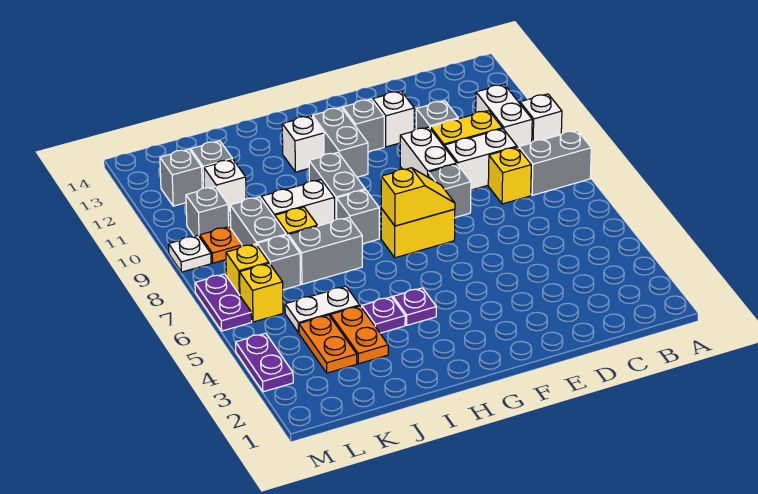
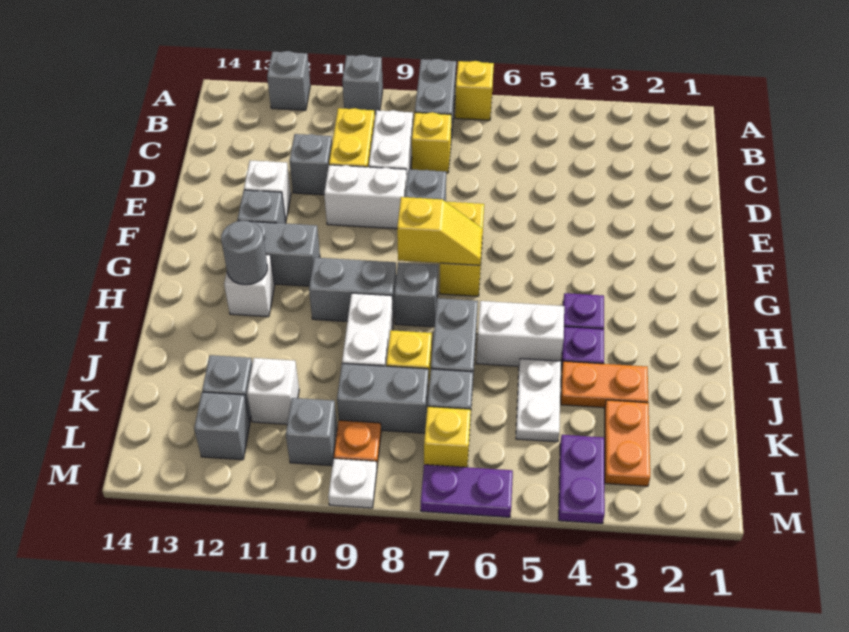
white brick A10 level 1 -> grey brick A10 level 1
none -> grey brick A12 level 1
white brick B10:B11 level 1 -> white brick I5:I6 level 1
yellow slope F7:G7 level 2 top G -> yellow slope G7:G8 level 2 top 8
none -> grey round brick H12 level 2
orange plate K3:K4 level 1 -> orange plate K3:L3 level 1
yellow brick L6 level 1 -> yellow brick A7 level 1
purple plate M3:M4 level 1 -> purple plate L4:M4 level 1

